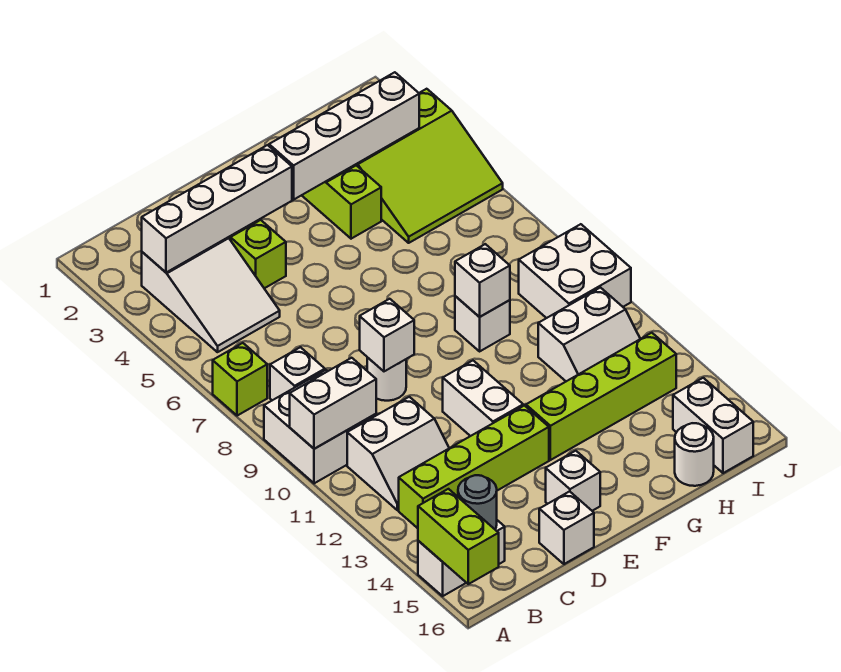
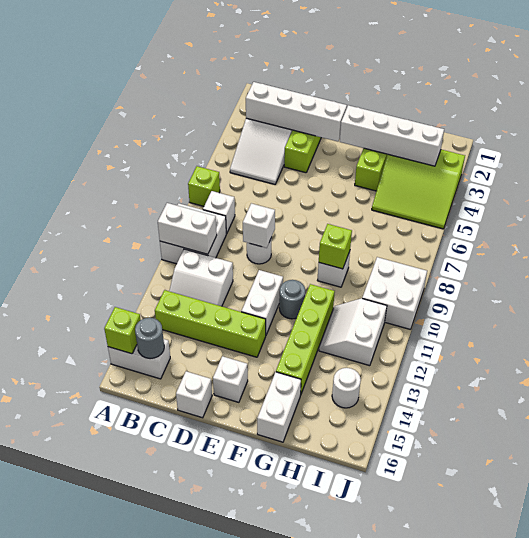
lime brick A15:A16 level 2 -> lime brick A15 level 2
none -> grey round brick F11 level 1
lime brick F13:I13 level 1 -> lime brick G11:G14 level 1
white brick G9 level 2 -> lime brick G9 level 2
white slope H11:I12 level 1 top 11 -> white slope H11:I12 level 1 top I
white round brick H16 level 1 -> white round brick I14 level 1
white brick I15:I16 level 1 -> white brick G15:G16 level 1

